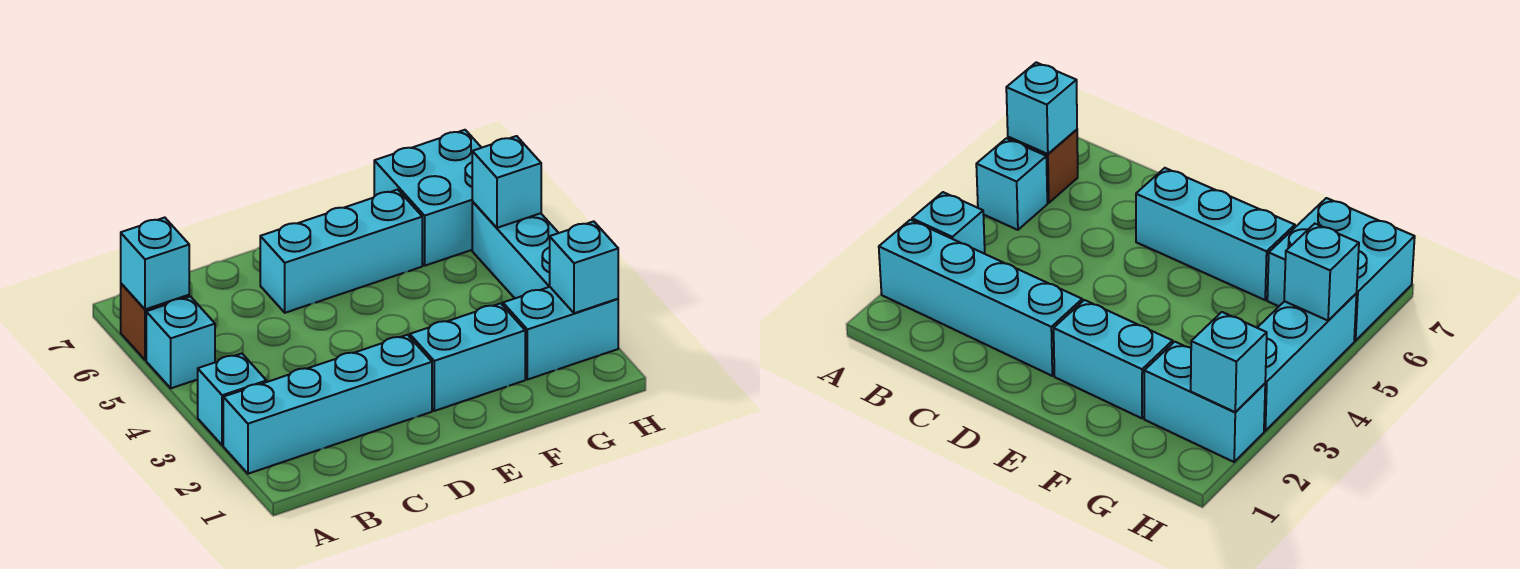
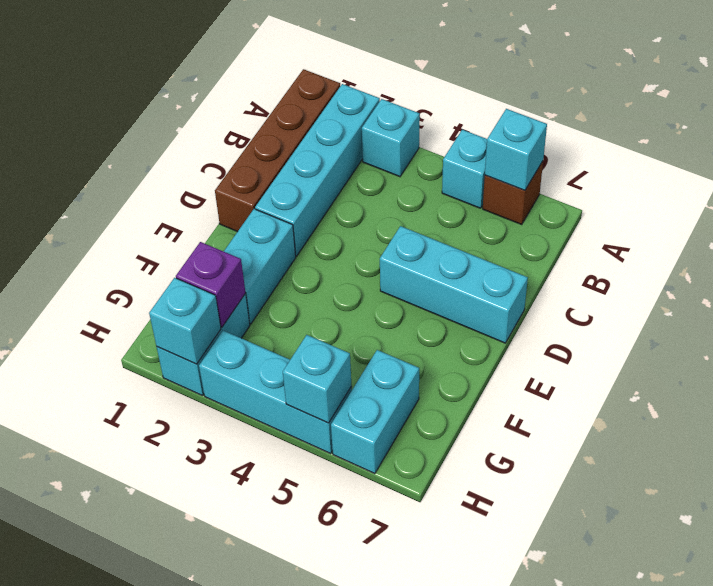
none -> brown brick A1:D1 level 1
cyan brick D6:F6 level 1 -> cyan brick D5:D7 level 1
none -> purple brick G2 level 2
cyan brick G6:H7 level 1 -> cyan brick G6:H6 level 1

